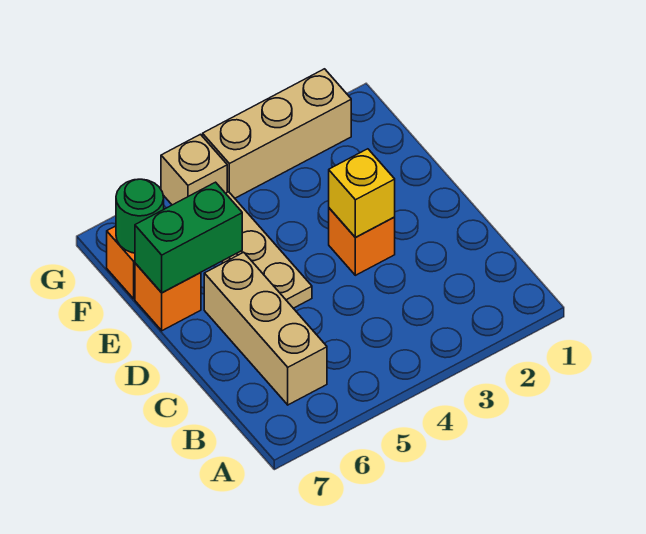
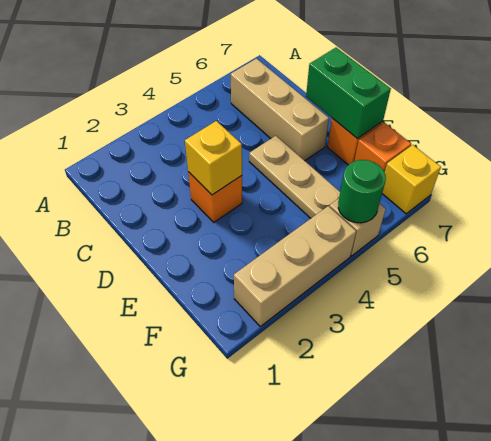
green brick E6:E7 level 2 -> green brick D7:E7 level 2
green round brick F7 level 2 -> green round brick G5 level 2
none -> yellow brick G7 level 1

